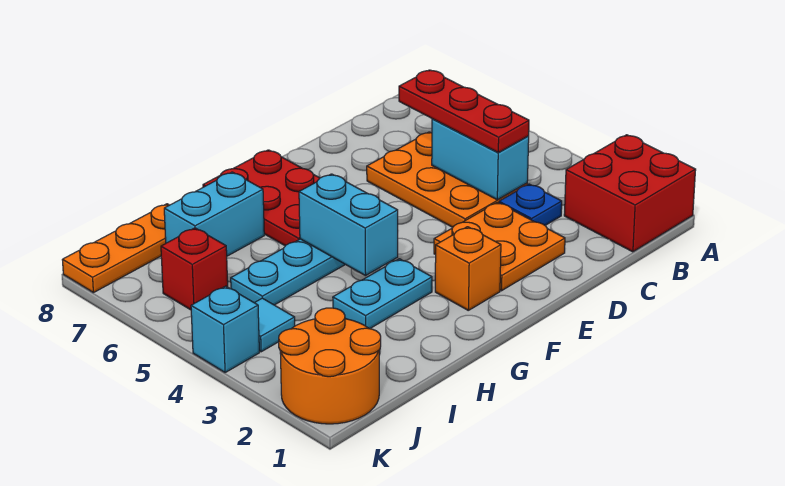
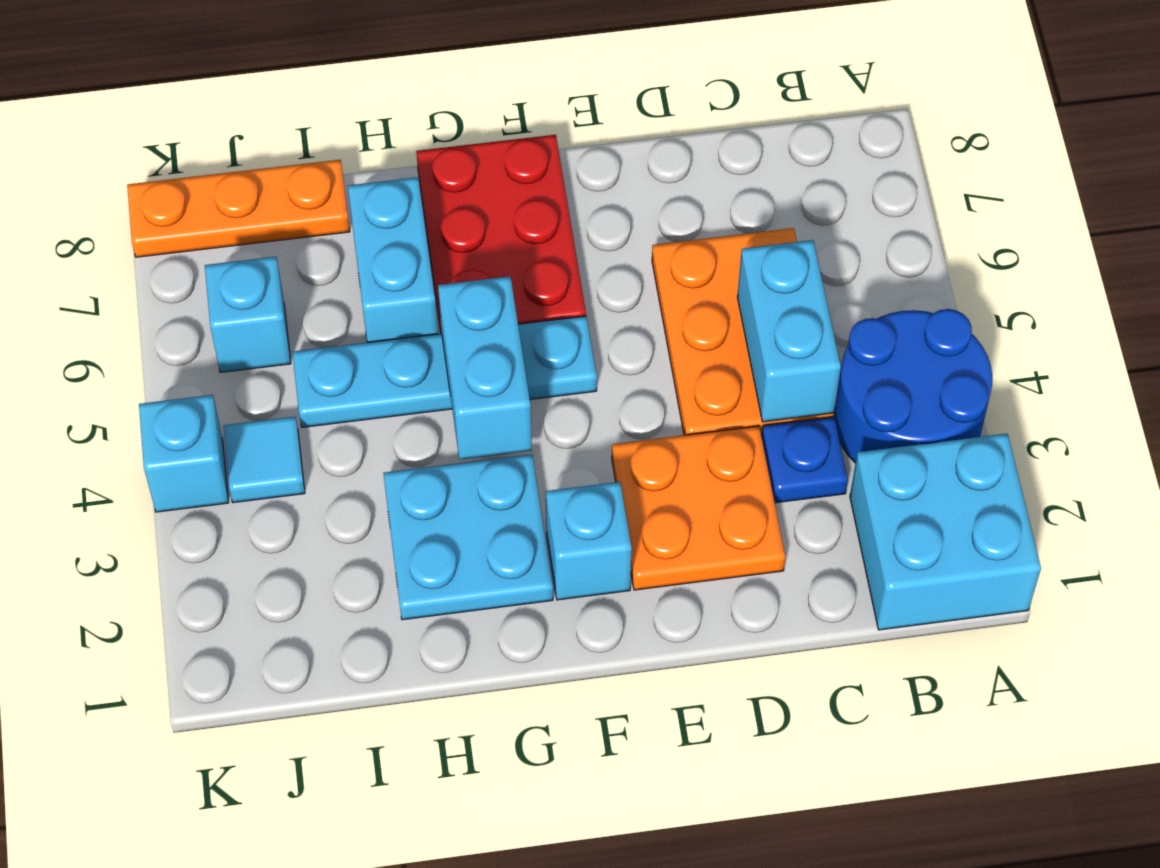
red brick A1:B2 level 1 -> cyan brick A1:B2 level 1
none -> blue round brick A3:B4 level 1
red plate C4:C6 level 3 -> none
orange brick F2 level 1 -> cyan brick F2 level 1
cyan plate G3:H3 level 1 -> cyan plate G2:H3 level 1
cyan brick H7:I7 level 1 -> cyan brick H6:H7 level 1
orange round brick J1:K2 level 1 -> none
red brick J6 level 1 -> cyan brick J6 level 1

